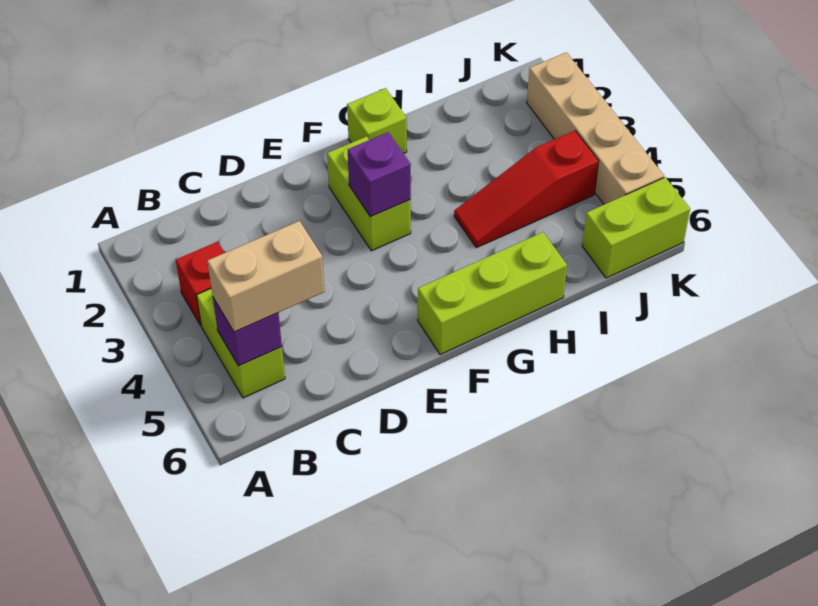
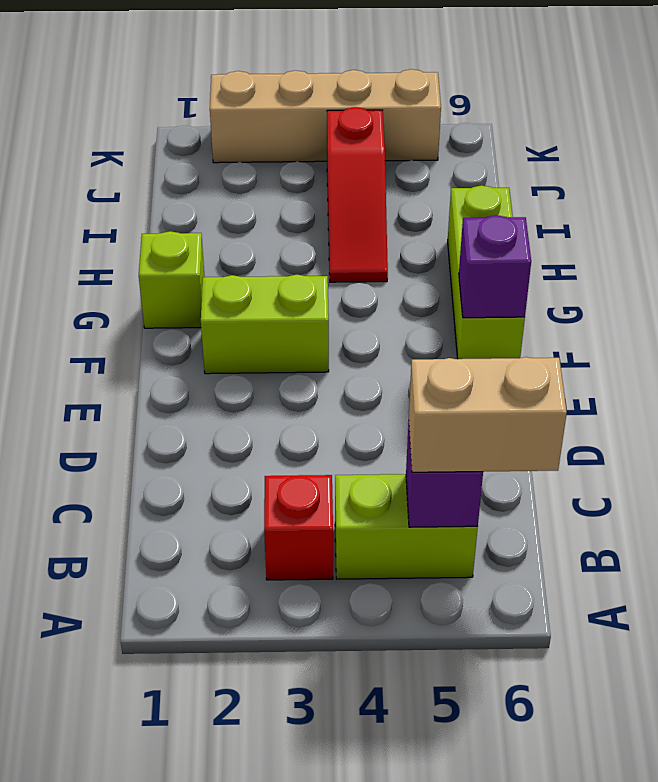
tan brick B5:C5 level 3 -> tan brick B5:B6 level 3
purple brick F3 level 2 -> purple brick F6 level 2
lime brick J6:K6 level 1 -> none

